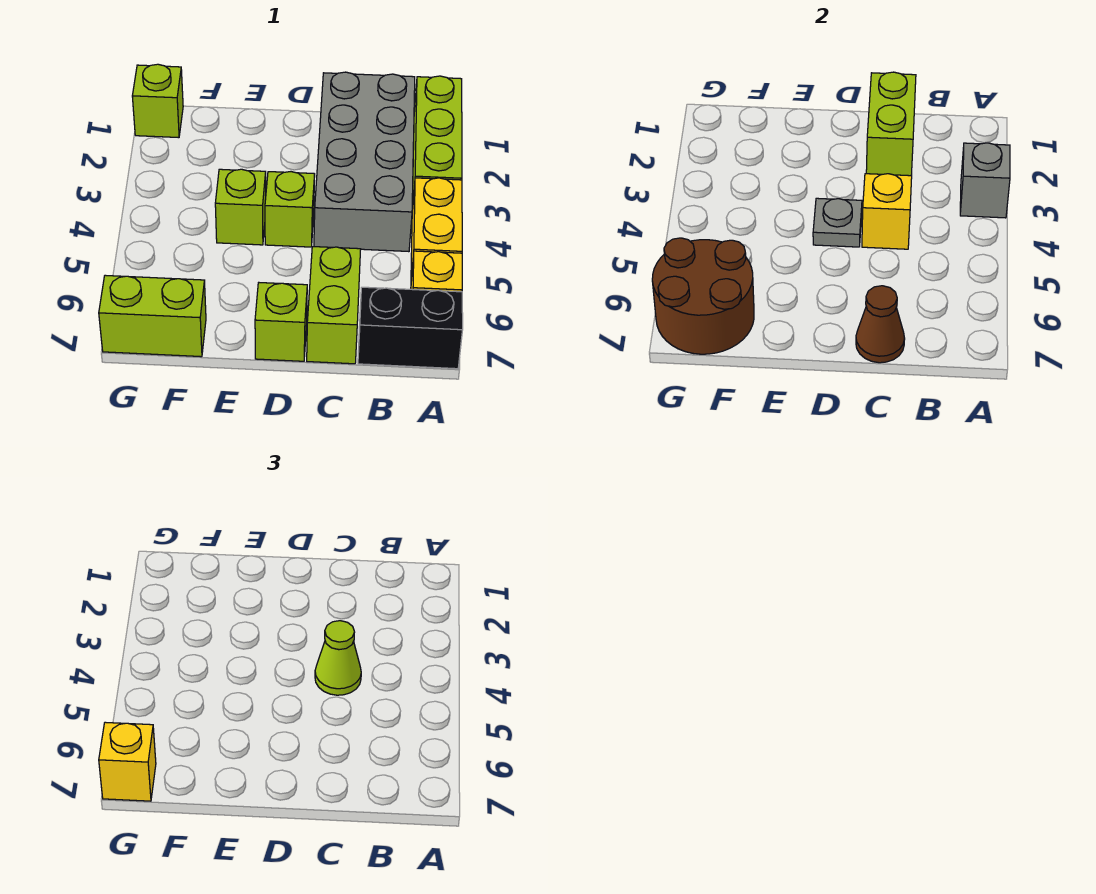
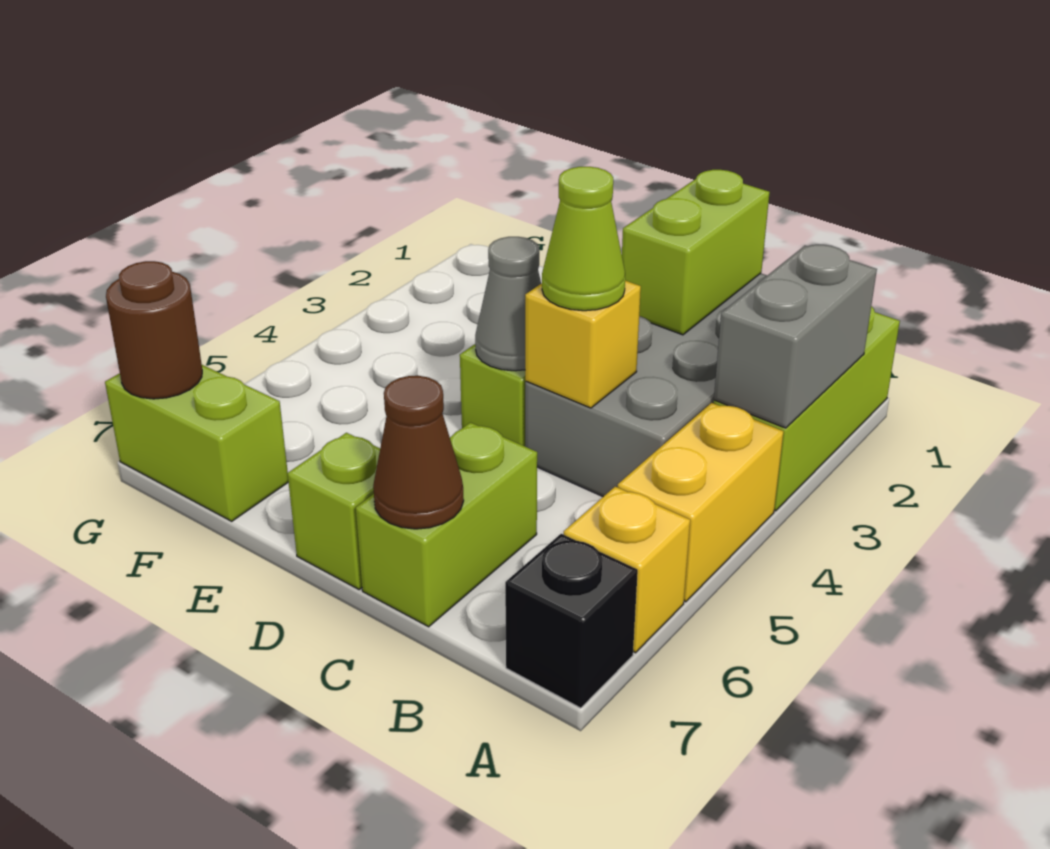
grey brick A3 level 2 -> grey brick A2:A3 level 2
black brick A7:B7 level 1 -> black brick A7 level 1
grey plate D4 level 2 -> grey cone D4 level 2
lime brick E4 level 1 -> none
brown round brick F6:G7 level 2 -> brown round brick G7 level 2
lime brick G1 level 1 -> none
yellow brick G7 level 3 -> none

